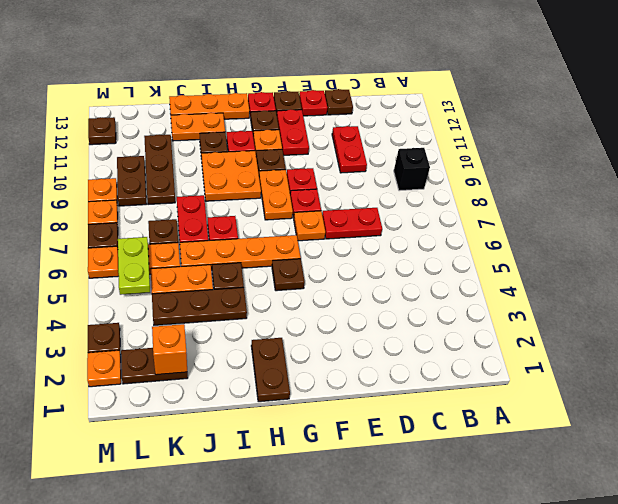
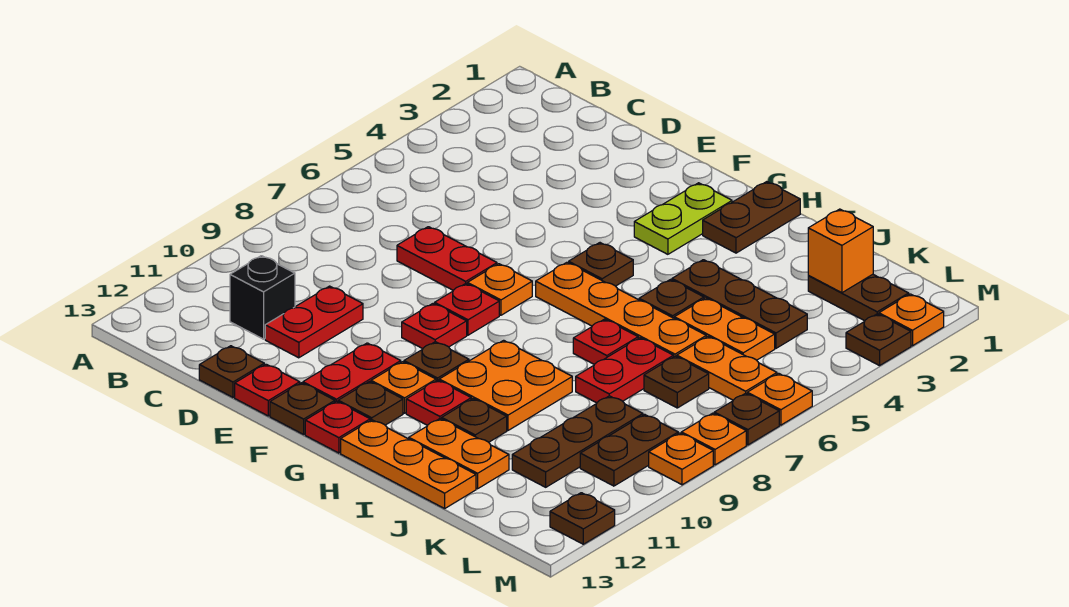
black brick B9 level 1 -> black brick C11 level 1
orange plate G8:G9 level 1 -> none
lime plate L5:L6 level 2 -> lime plate G2:G3 level 1

